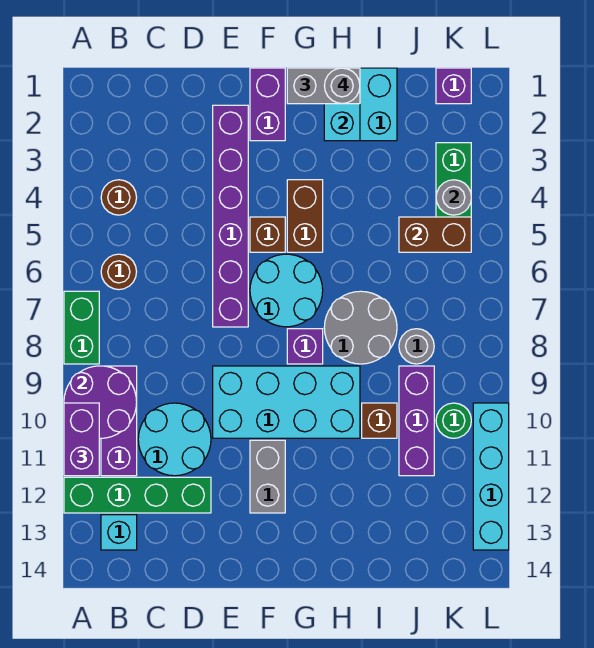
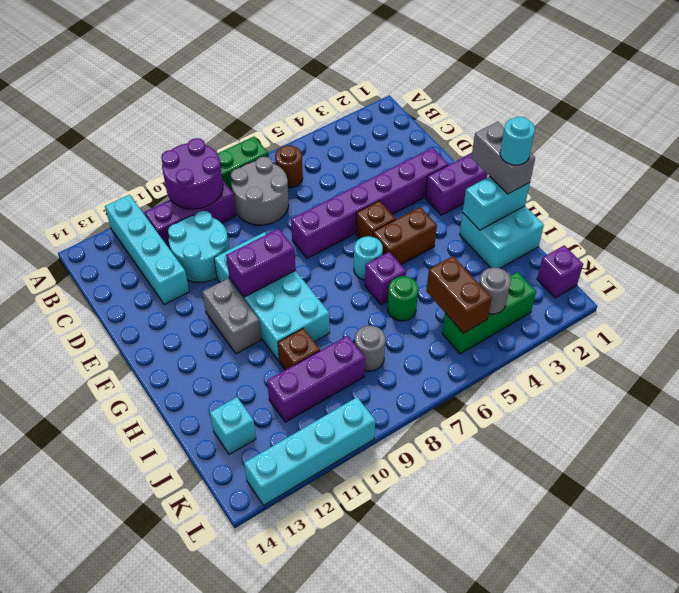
purple brick A10:A11 level 3 -> purple brick F9:F10 level 2
green brick A12:D12 level 1 -> cyan brick A12:D12 level 1
brown round brick B4 level 1 -> none
cyan brick B13 level 1 -> cyan brick J13 level 1
cyan round brick F6:G7 level 1 -> cyan round brick G6 level 1
grey brick F11:F12 level 1 -> grey brick F11:G11 level 1
purple brick G8 level 1 -> purple brick H6 level 1
grey round brick H1 level 4 -> cyan round brick H1 level 4
grey round brick H7:I8 level 1 -> grey round brick B7:C8 level 1
green round brick K10 level 1 -> green round brick I6 level 1

